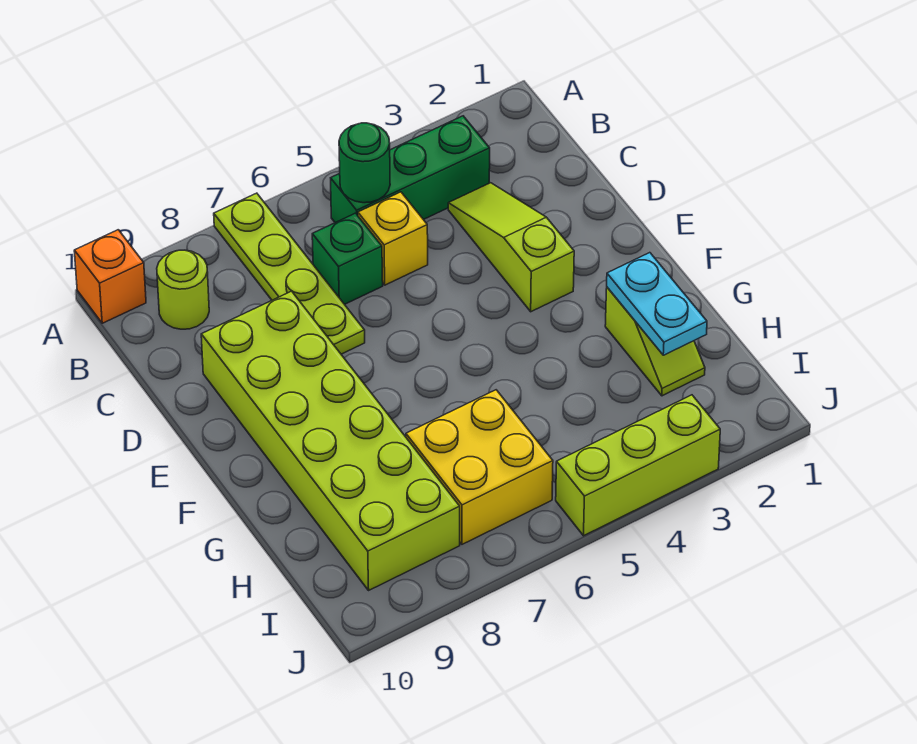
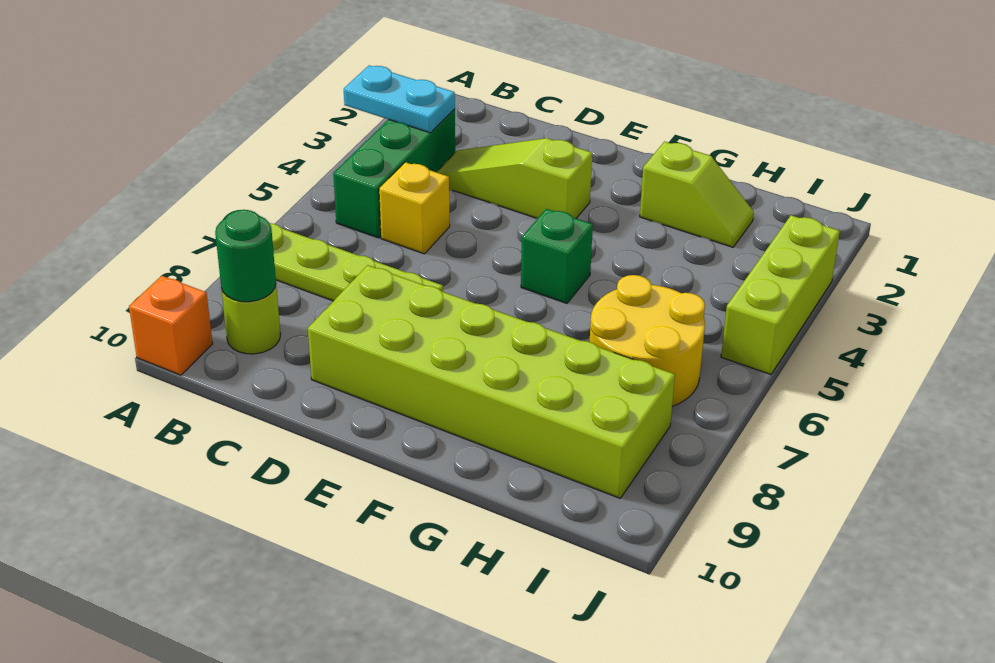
green round brick B5 level 2 -> green round brick B9 level 2
green brick C6 level 1 -> green brick F5 level 1
cyan plate G2:H2 level 2 -> cyan plate A3:B3 level 2
yellow brick H6:I7 level 1 -> yellow round brick H6:I7 level 1

